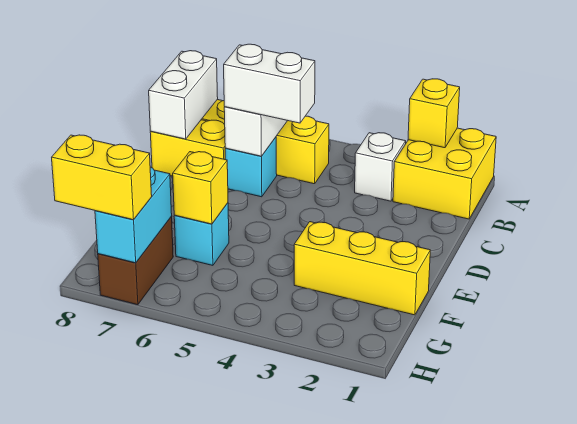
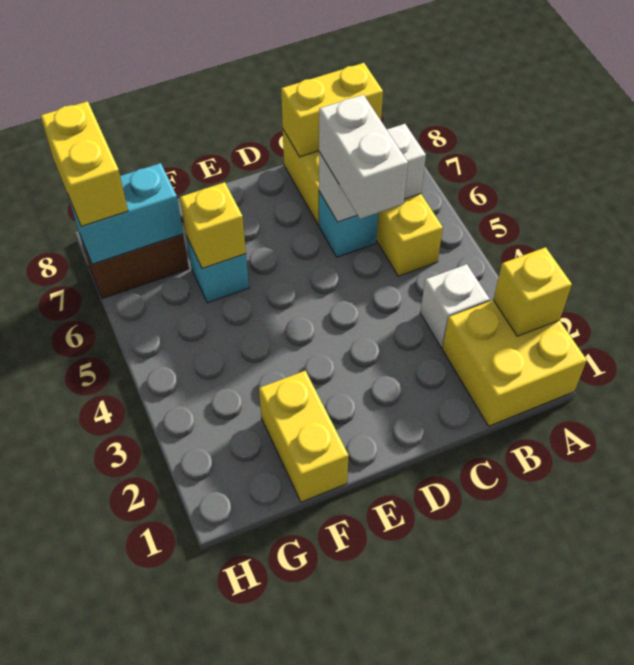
white brick B8:C8 level 2 -> yellow brick B8:C8 level 2
yellow brick F1:F3 level 1 -> yellow brick F1:F2 level 1

